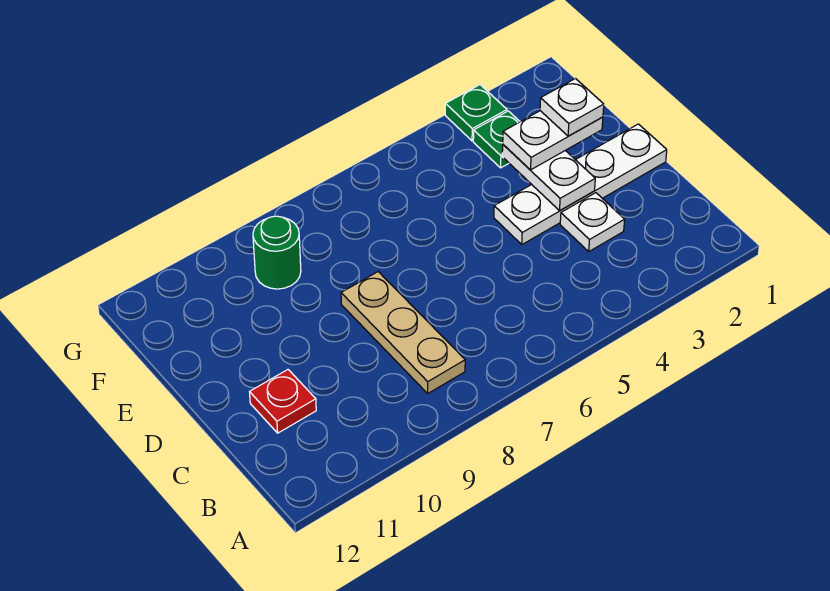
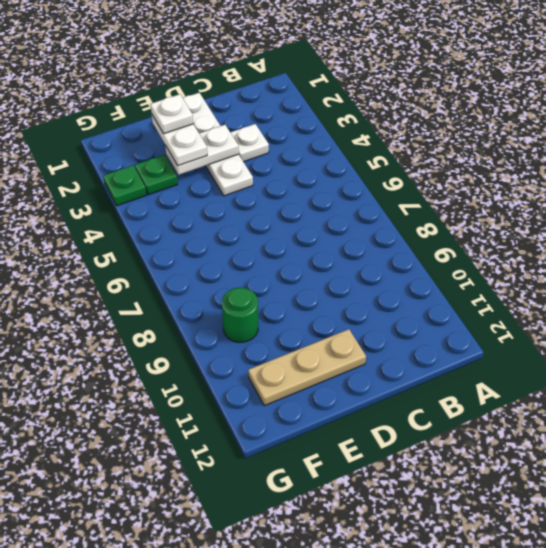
tan plate B8:D8 level 1 -> tan plate D11:F11 level 1
red plate C11 level 1 -> none

